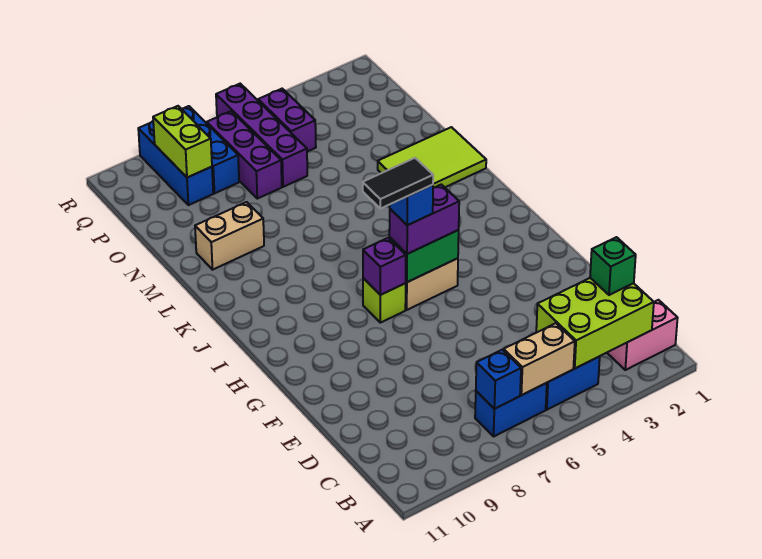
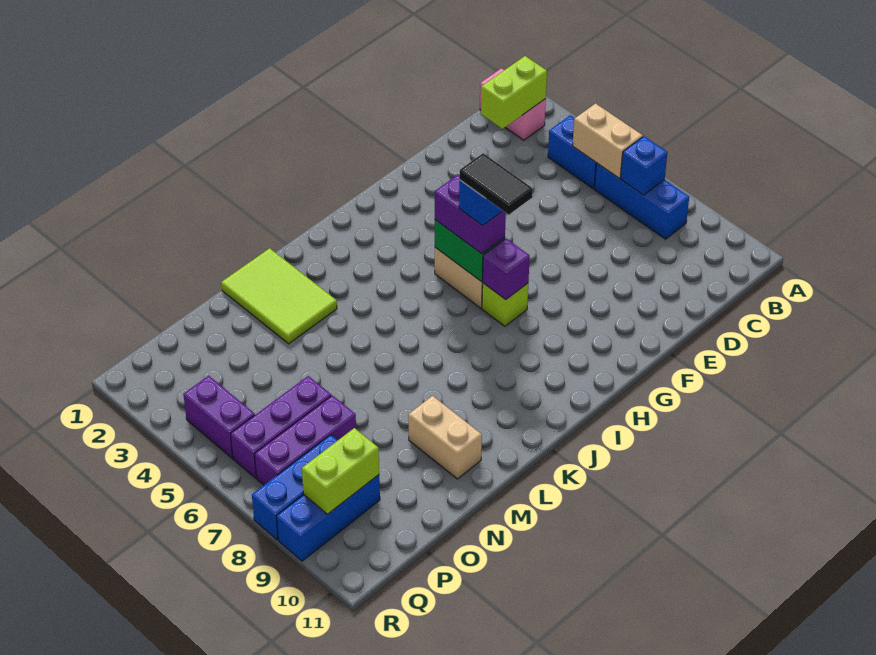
lime brick B2:C4 level 2 -> lime brick B2:C2 level 2
blue brick B6:B7 level 1 -> blue brick B6:B8 level 1
green brick C2 level 3 -> none
purple brick O6:R6 level 1 -> purple brick O6:Q6 level 1
purple brick P5:Q5 level 1 -> purple brick Q4:Q5 level 1

